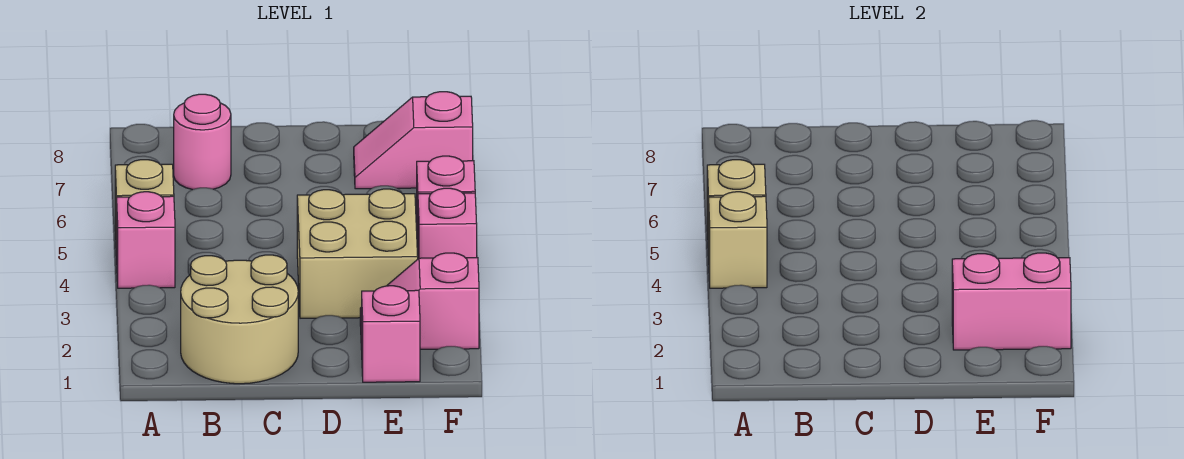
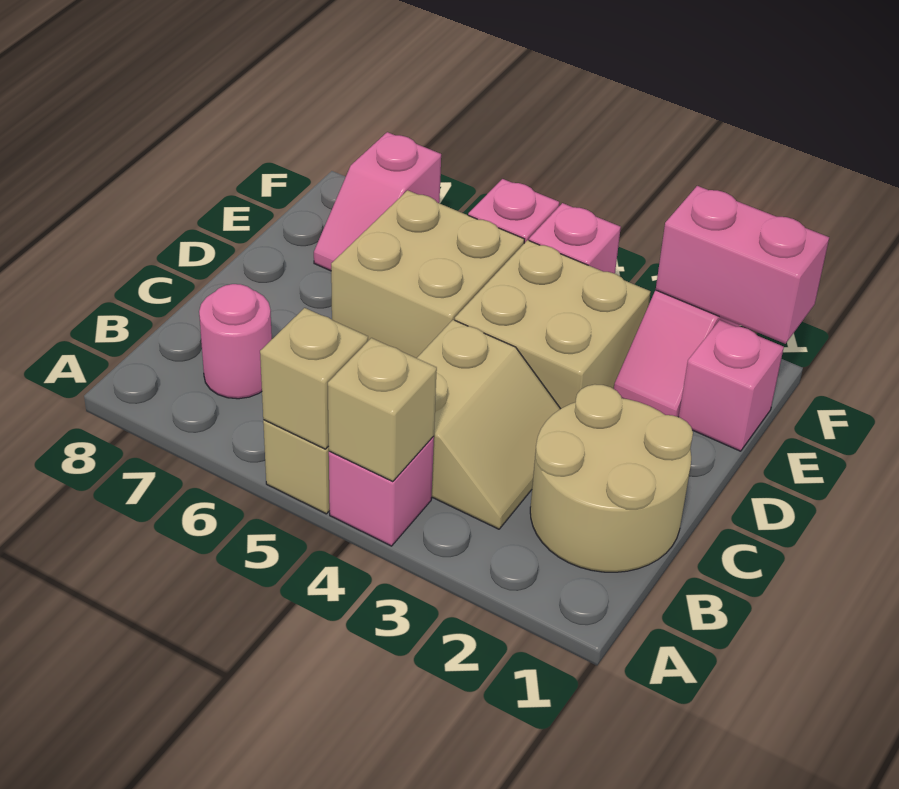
none -> tan slope B3:C4 level 1 top 4
none -> tan brick D5:E6 level 1
pink brick E2:F2 level 2 -> pink brick F1:F2 level 2

